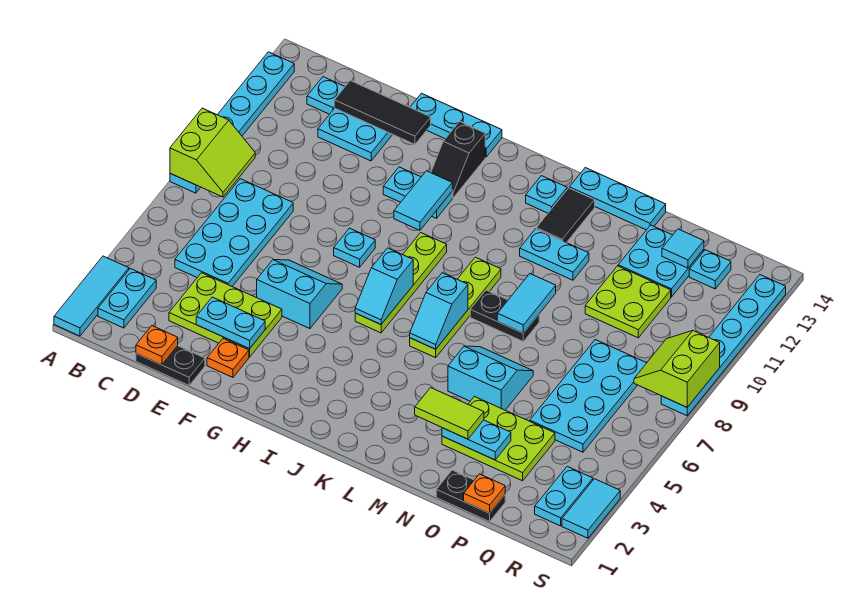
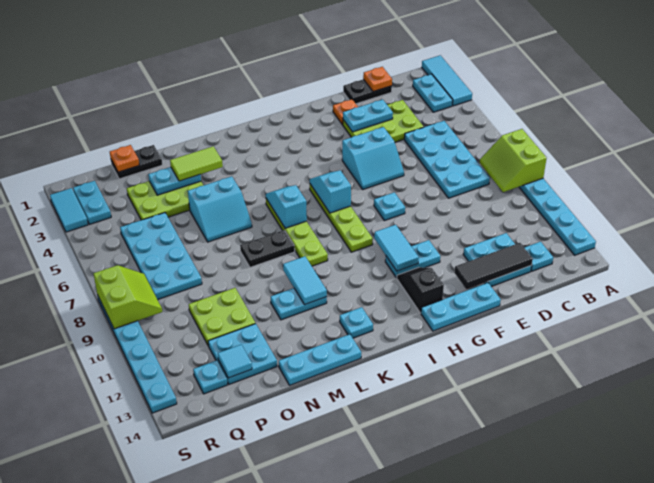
black tile L12:L13 level 1 -> none
cyan tile M8:M9 level 2 -> cyan tile L10:L11 level 2

